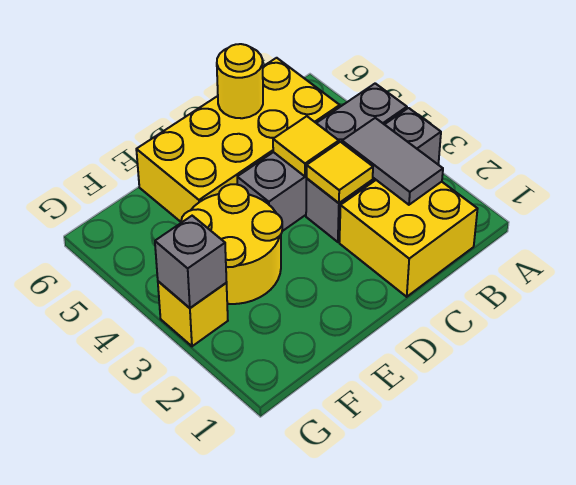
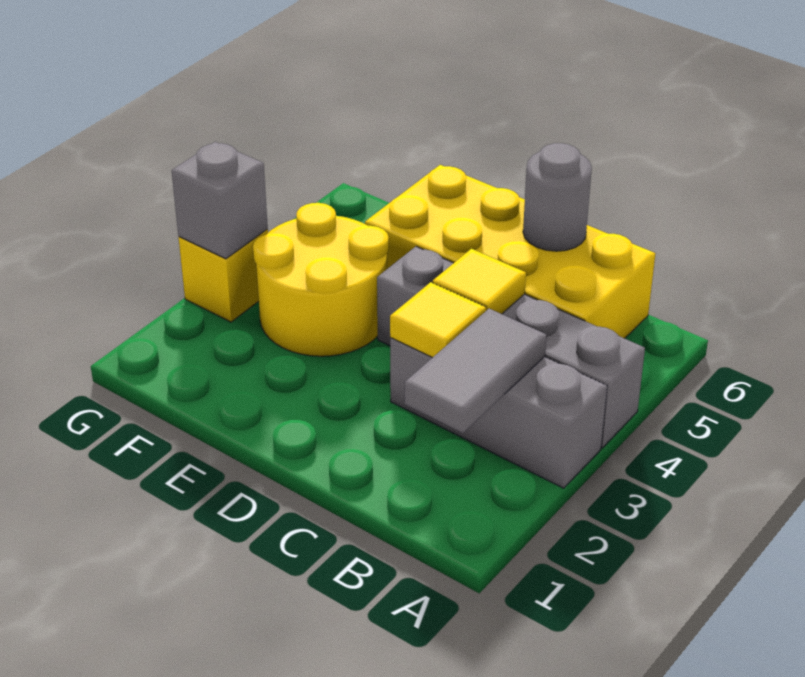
yellow brick B1:C2 level 1 -> none
yellow round brick C6 level 2 -> grey round brick C6 level 2

